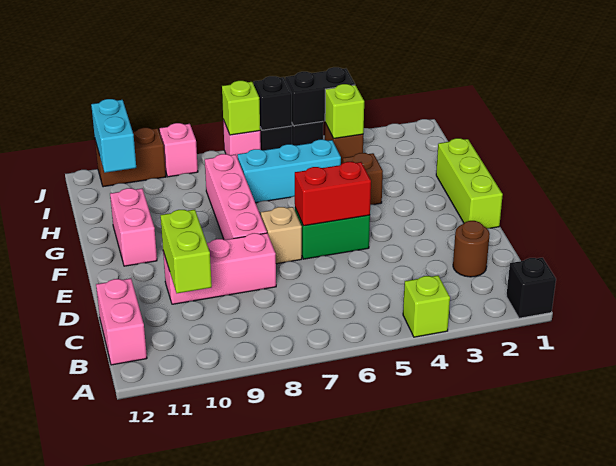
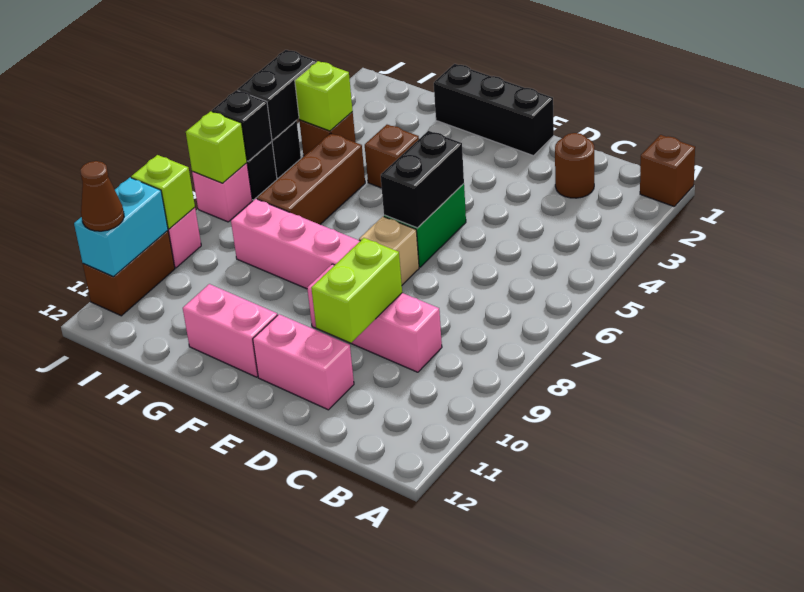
black brick A1 level 1 -> brown brick A1 level 1
lime brick A4 level 1 -> lime brick J9 level 2
pink brick B12:C12 level 1 -> pink brick D11:E11 level 1
lime brick C10:D10 level 2 -> lime brick D9:D10 level 2
pink brick D8:D10 level 1 -> pink brick C9:E9 level 1
lime brick E1:G1 level 1 -> black brick E1:G1 level 1
red brick E5:E6 level 2 -> black brick E5:E6 level 2
cyan brick H5:H7 level 1 -> brown brick H5:H7 level 1
cyan brick I11:J11 level 2 -> cyan brick J10:J11 level 2
none -> brown cone J11 level 3

